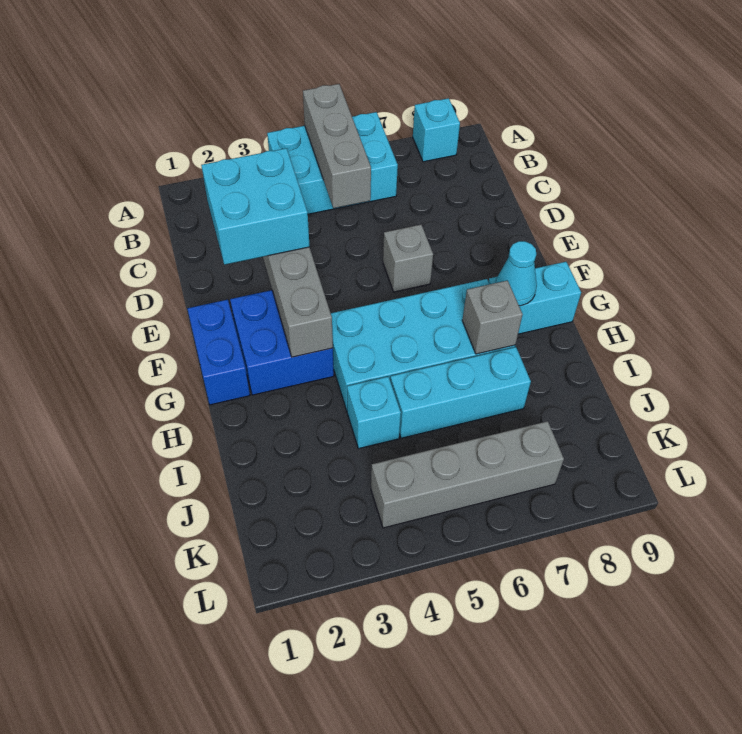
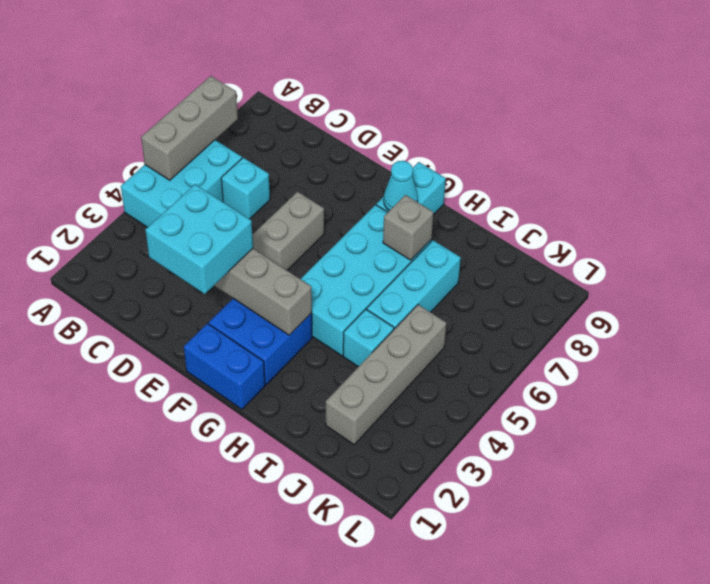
grey brick A5:C5 level 2 -> grey brick A5:A7 level 2
cyan brick A8 level 1 -> cyan brick C6 level 1
grey brick E6 level 1 -> grey brick E5:E6 level 1
grey brick K4:K7 level 1 -> grey brick J2:J5 level 1

